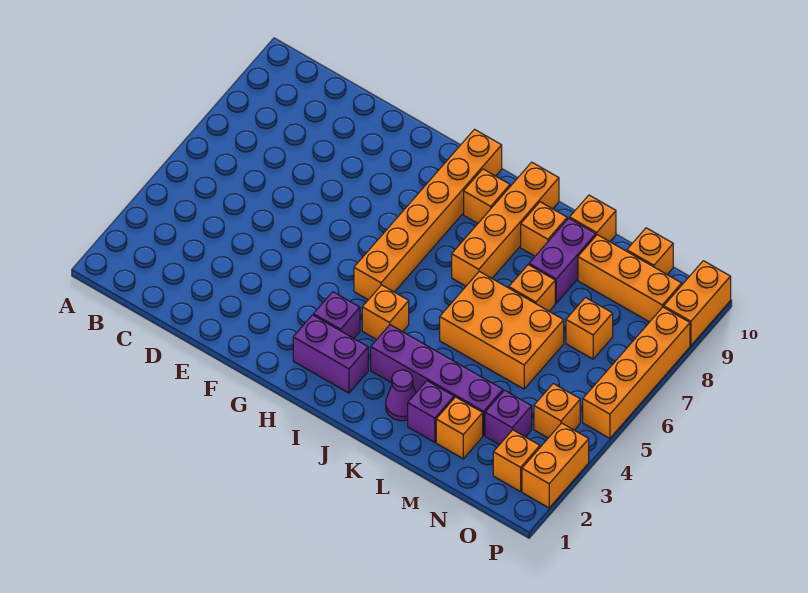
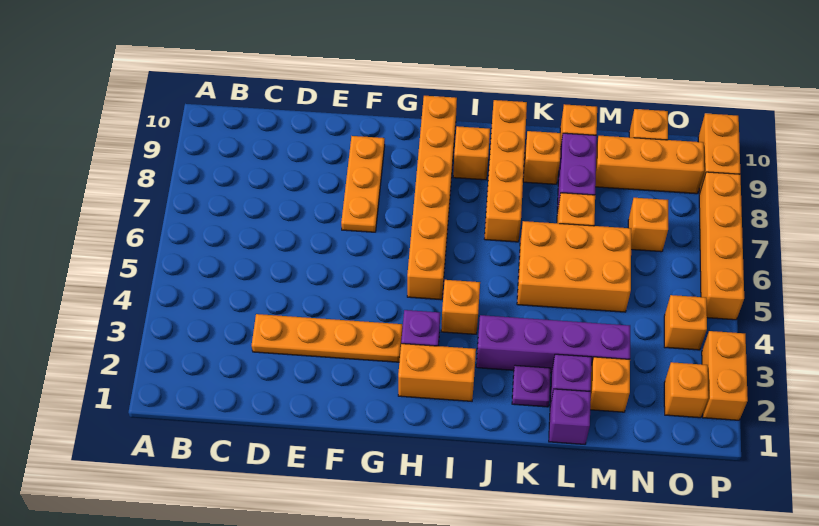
none -> orange plate D3:G3 level 1
none -> orange plate F7:F9 level 1
purple brick H2:I2 level 1 -> orange brick H2:I2 level 1
purple cone K2 level 1 -> purple plate K2 level 1
purple brick N3 level 1 -> purple brick L1 level 1

